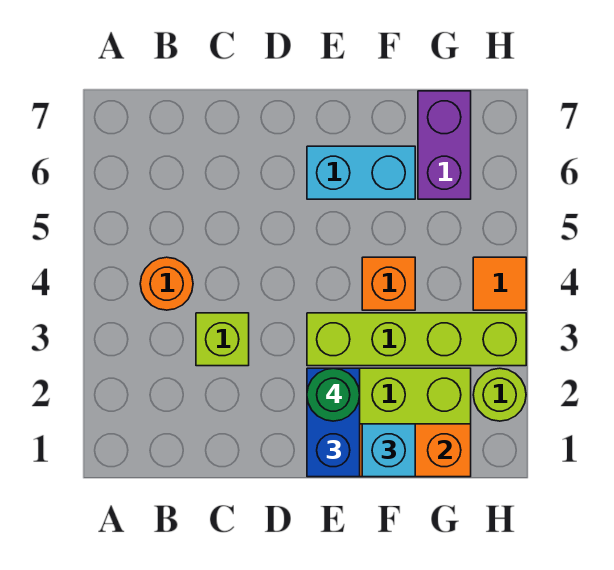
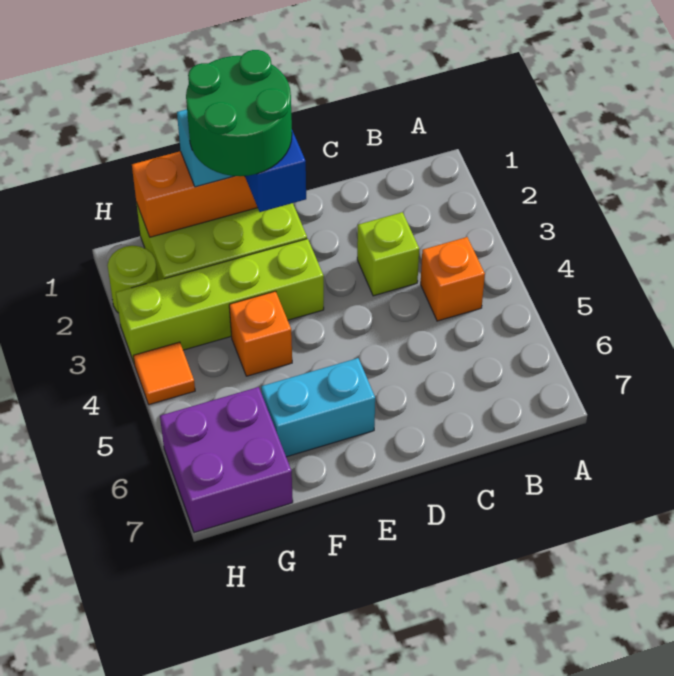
orange round brick B4 level 1 -> orange brick B4 level 1
green round brick E2 level 4 -> green round brick E1:F2 level 4
purple brick G6:G7 level 1 -> purple brick G6:H7 level 1

